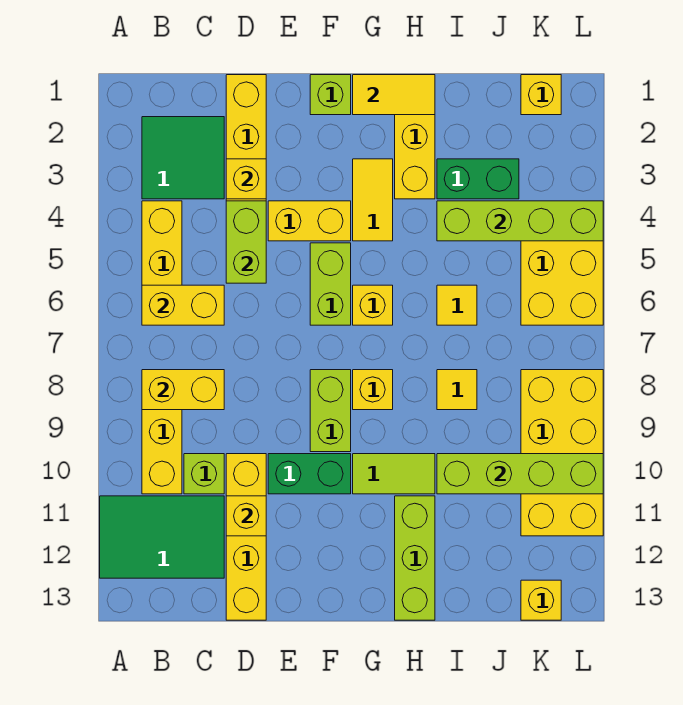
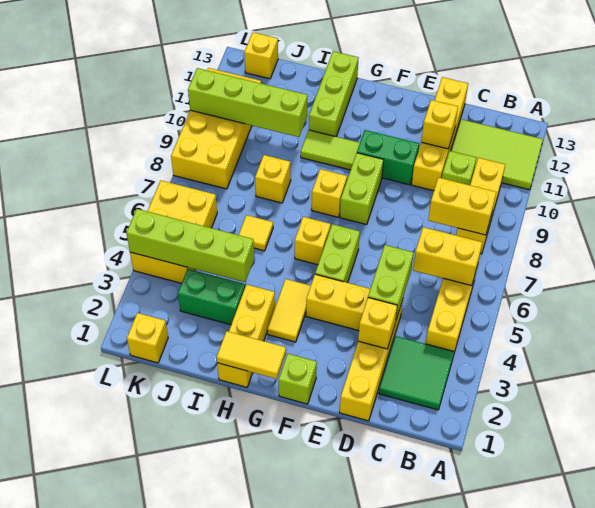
green tile A11:C12 level 1 -> lime tile A11:C12 level 1
yellow tile I8 level 1 -> yellow brick I8 level 1

